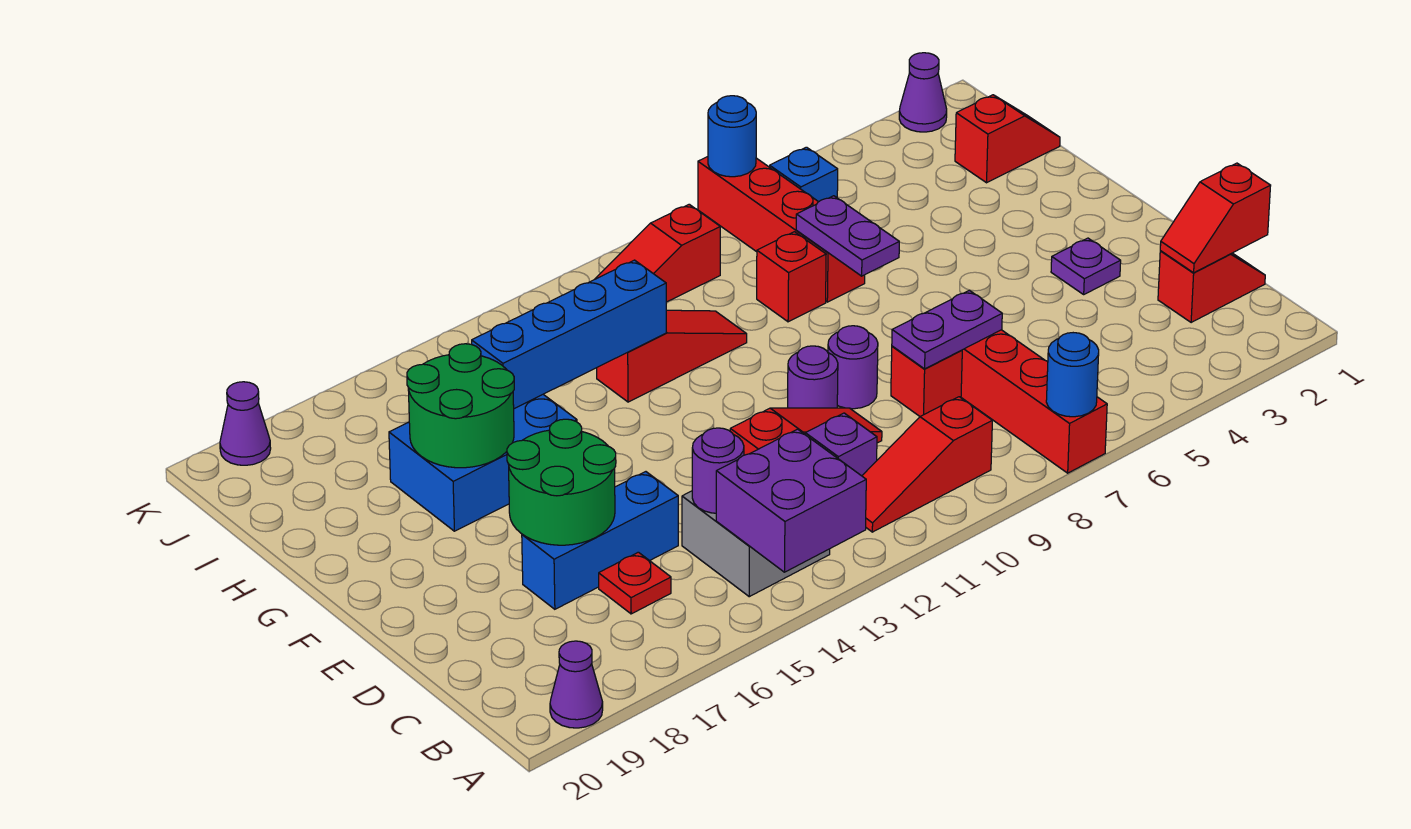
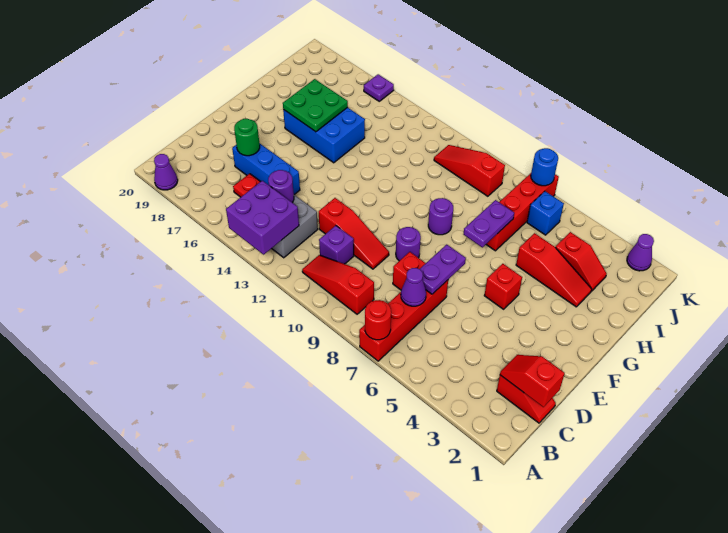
blue round brick A7 level 2 -> red round brick A7 level 2
purple plate D7:D8 level 2 -> purple plate D7:E7 level 2
green round brick D16:E17 level 2 -> green round brick D17 level 2
purple plate E3 level 1 -> purple plate K16 level 1
purple round brick E10 level 1 -> purple round brick G9 level 1
green round brick G16:H17 level 2 -> green plate G16:H17 level 2
red brick H8 level 1 -> red brick F5 level 1
red slope H10:H12 level 1 top 12 -> red slope H3:H5 level 1 top 5
blue brick H12:H15 level 2 -> none
red slope I1:I2 level 1 top 2 -> red slope I3:I4 level 1 top 4
purple cone K19 level 1 -> purple cone C7 level 2

